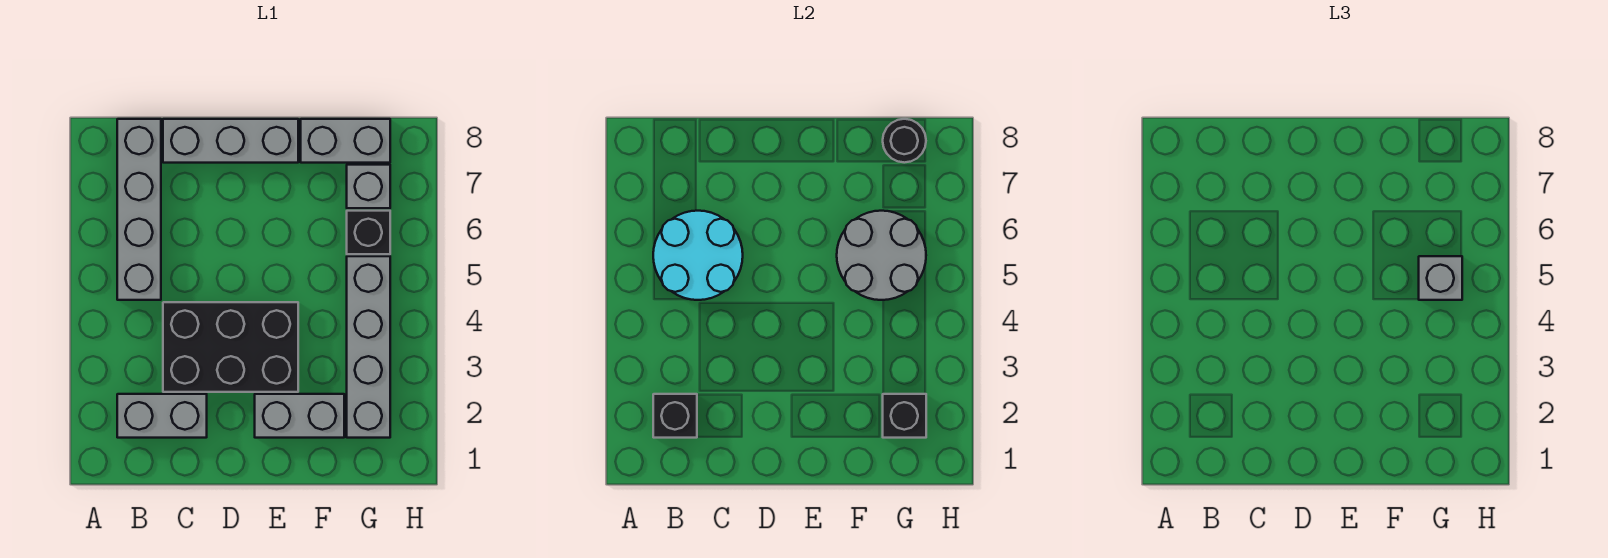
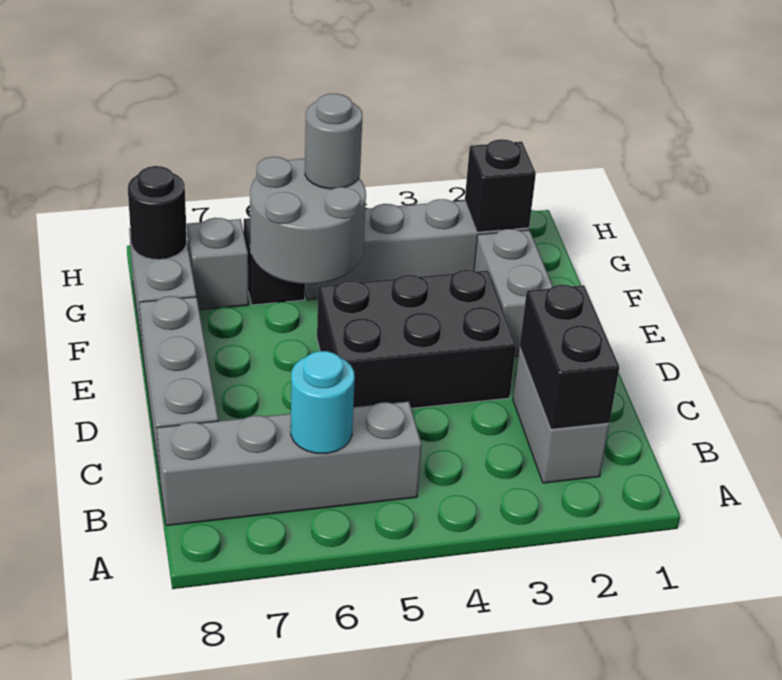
black brick B2 level 2 -> black brick B2:C2 level 2
cyan round brick B5:C6 level 2 -> cyan round brick B6 level 2
black brick C3:E4 level 1 -> black brick D3:E5 level 1
grey brick G5 level 3 -> grey round brick G5 level 3

